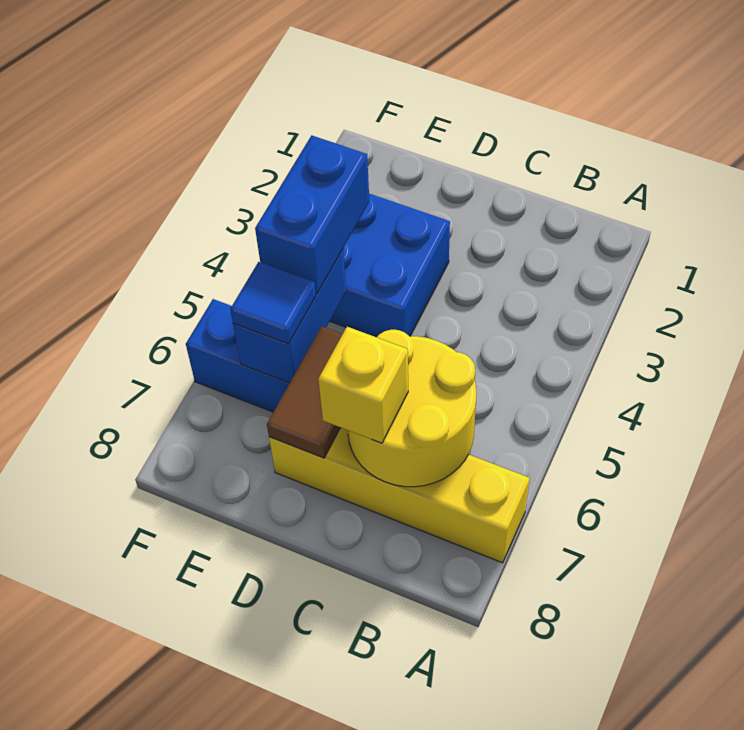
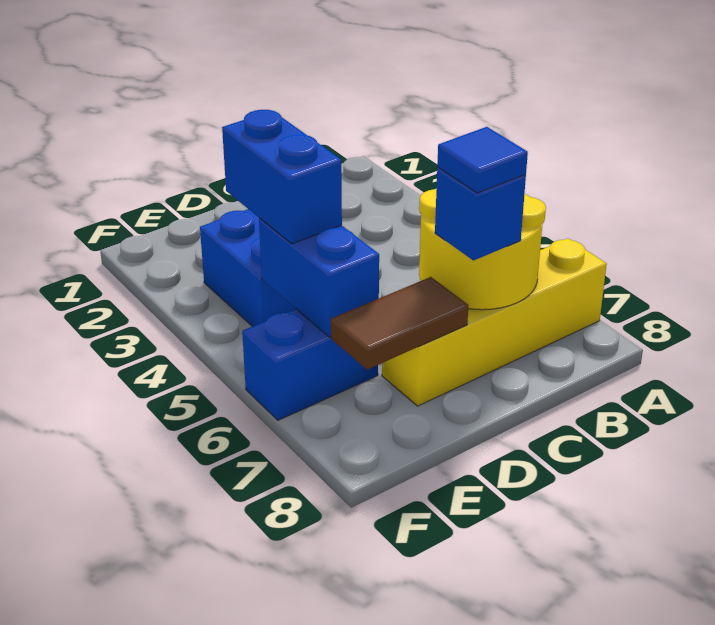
yellow brick C7 level 3 -> blue brick C7 level 3
brown tile D6:D7 level 2 -> brown tile D7:E7 level 2
blue tile E6 level 3 -> blue tile C7 level 4

